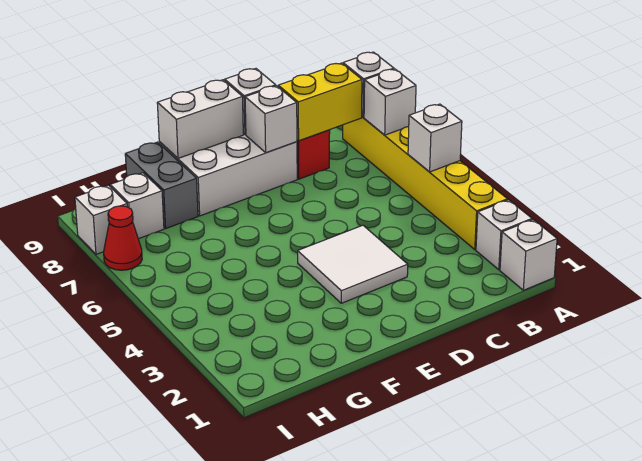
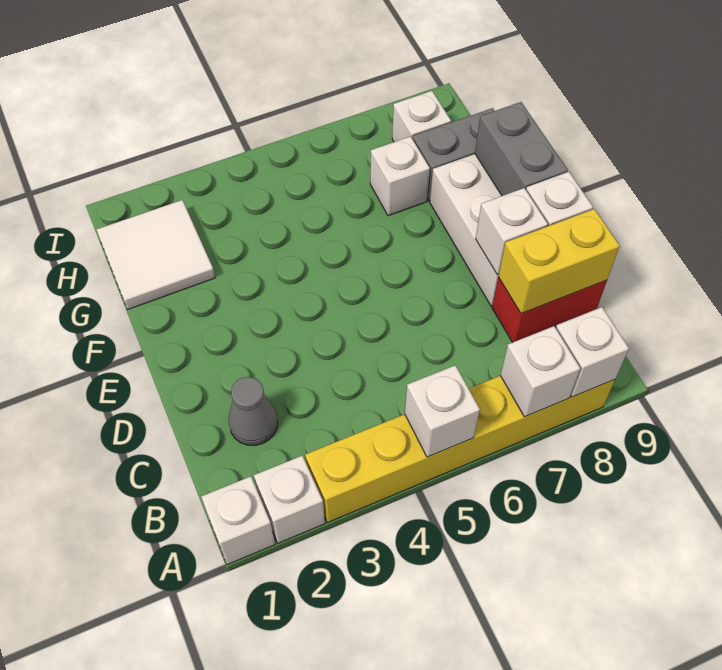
yellow brick B8:C8 level 2 -> yellow brick C8:C9 level 2
none -> grey cone C2 level 1
white tile D3:E4 level 1 -> white tile G1:H2 level 1
white brick E9:F9 level 2 -> grey brick E9:F9 level 2
red cone I7 level 1 -> none
white brick I8 level 1 -> white brick G7 level 1

